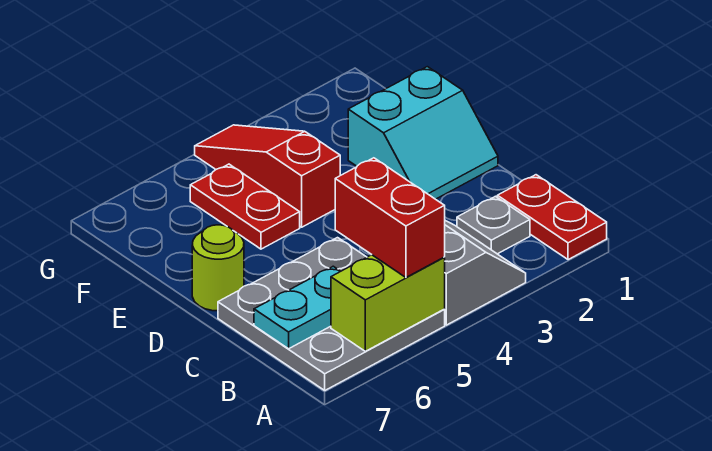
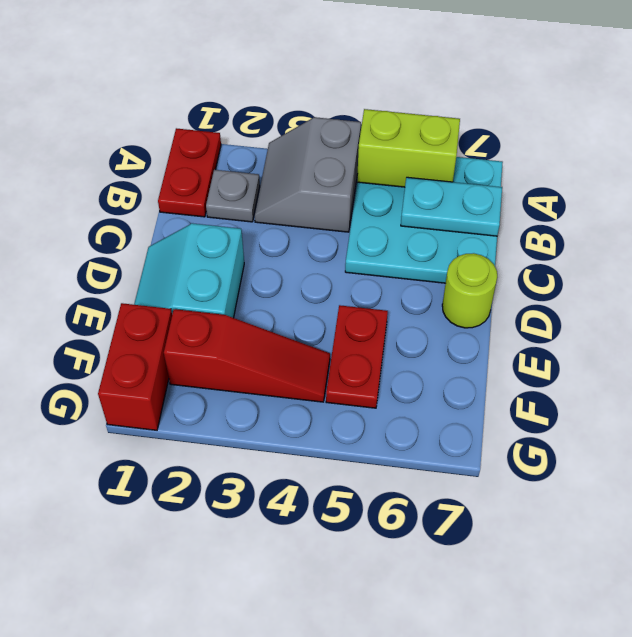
grey plate A5:C7 level 1 -> cyan plate A5:C7 level 1
red brick A5:B5 level 3 -> red brick F1:G1 level 1
cyan slope D1:E2 level 1 top E -> cyan slope D1:E2 level 1 top 2
red slope E4:G4 level 1 top E -> red slope F2:F4 level 1 top 2

